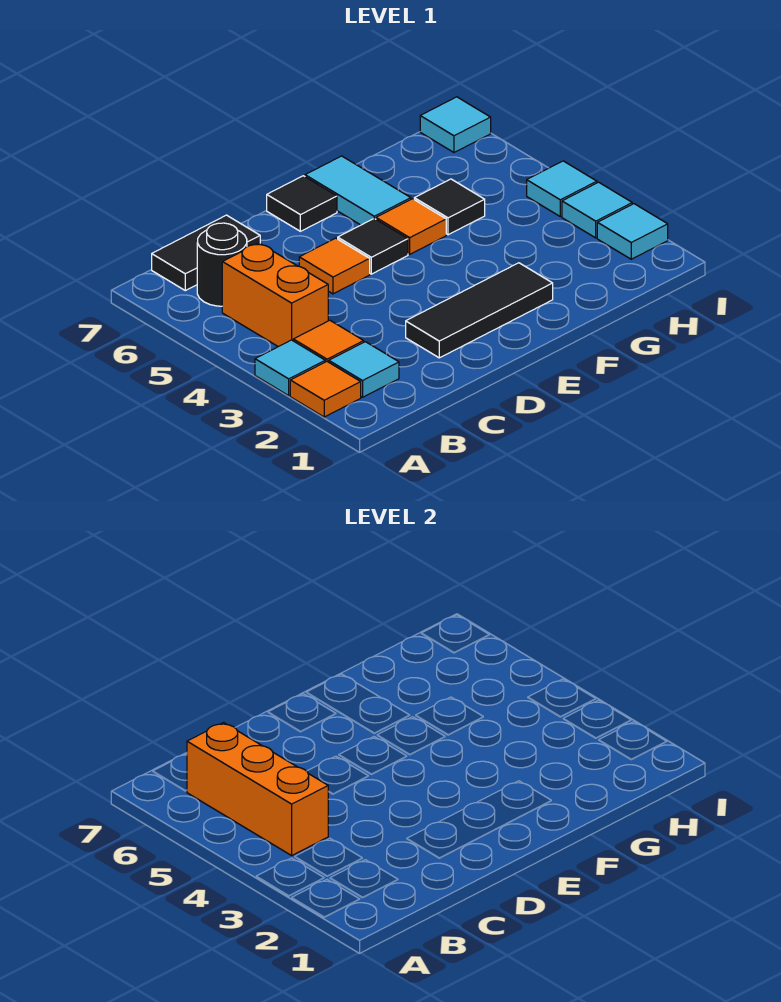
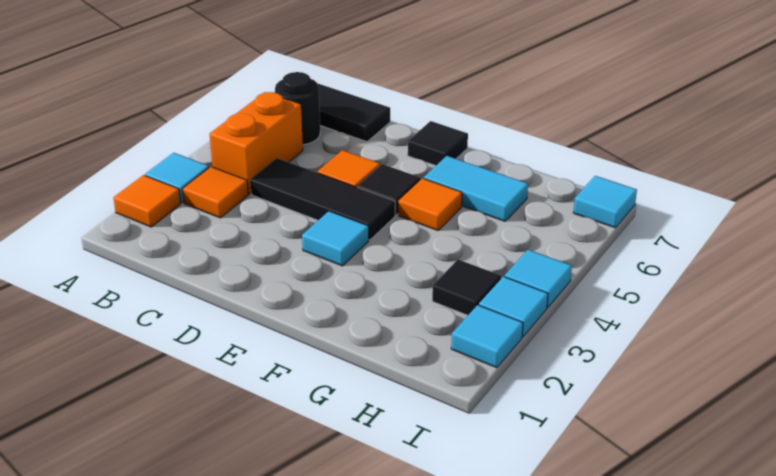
cyan tile B2 level 1 -> cyan tile E3 level 1
orange brick B4:B6 level 2 -> none
black tile D2:F2 level 1 -> black tile C4:E4 level 1
cyan tile F6:F7 level 1 -> cyan tile F6:G6 level 1
black tile G5 level 1 -> black tile H3 level 1

